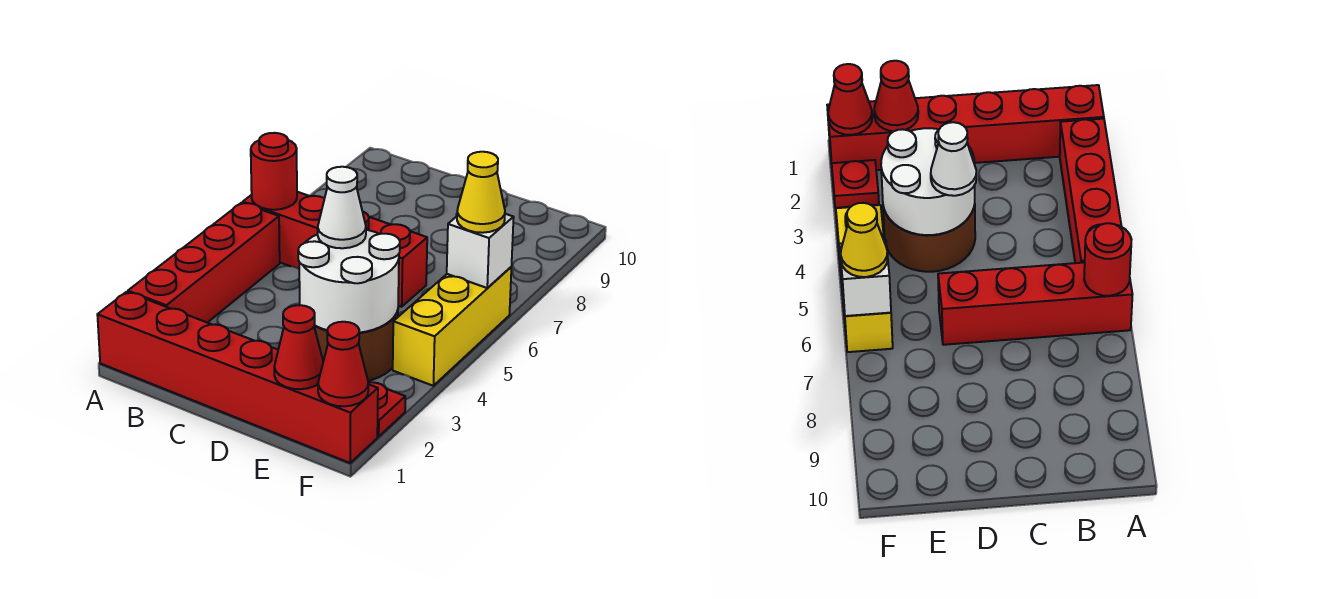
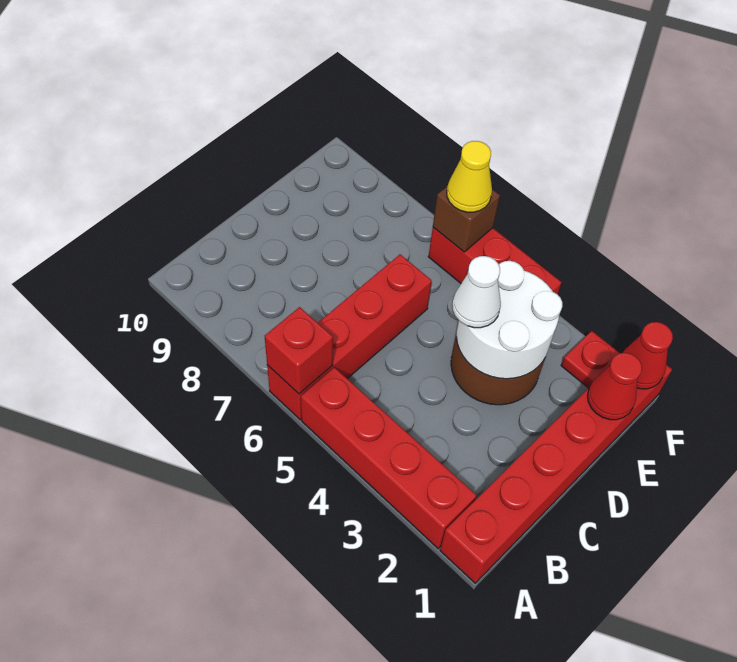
red round brick A6 level 2 -> red brick A6 level 2
yellow brick F4:F6 level 1 -> red brick F4:F6 level 1
white brick F6 level 2 -> brown brick F6 level 2

